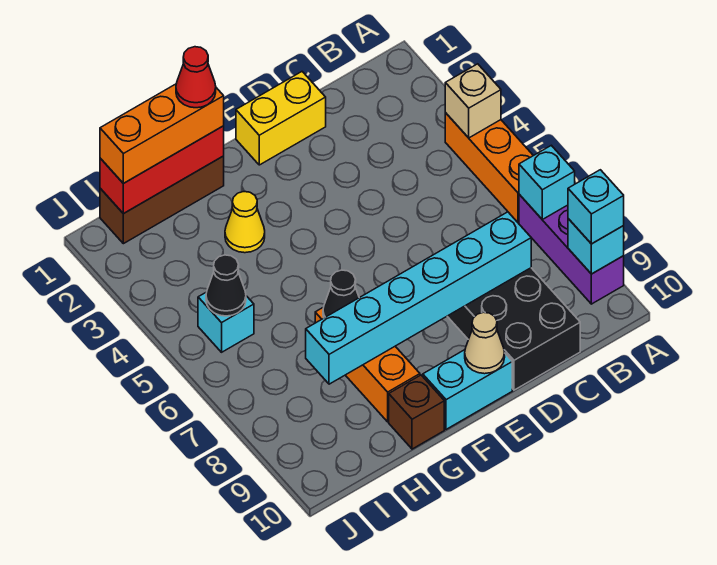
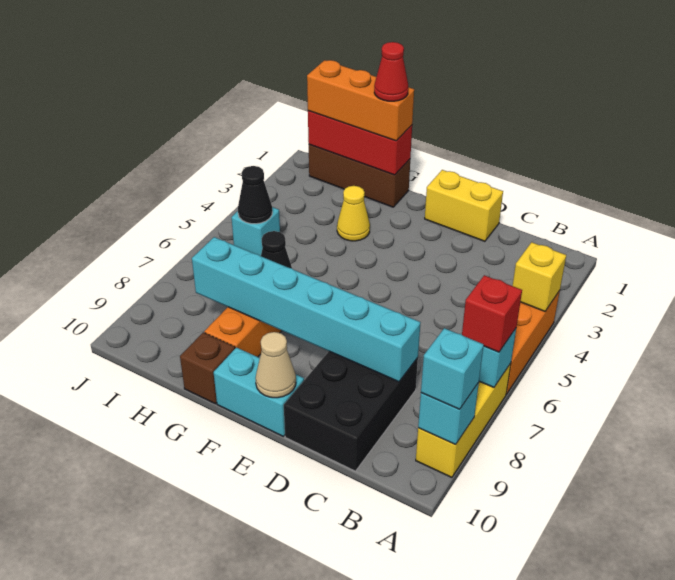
tan brick A4 level 2 -> yellow brick A4 level 2
purple brick A7:A9 level 1 -> yellow brick A7:A9 level 1
none -> red brick A7 level 3

